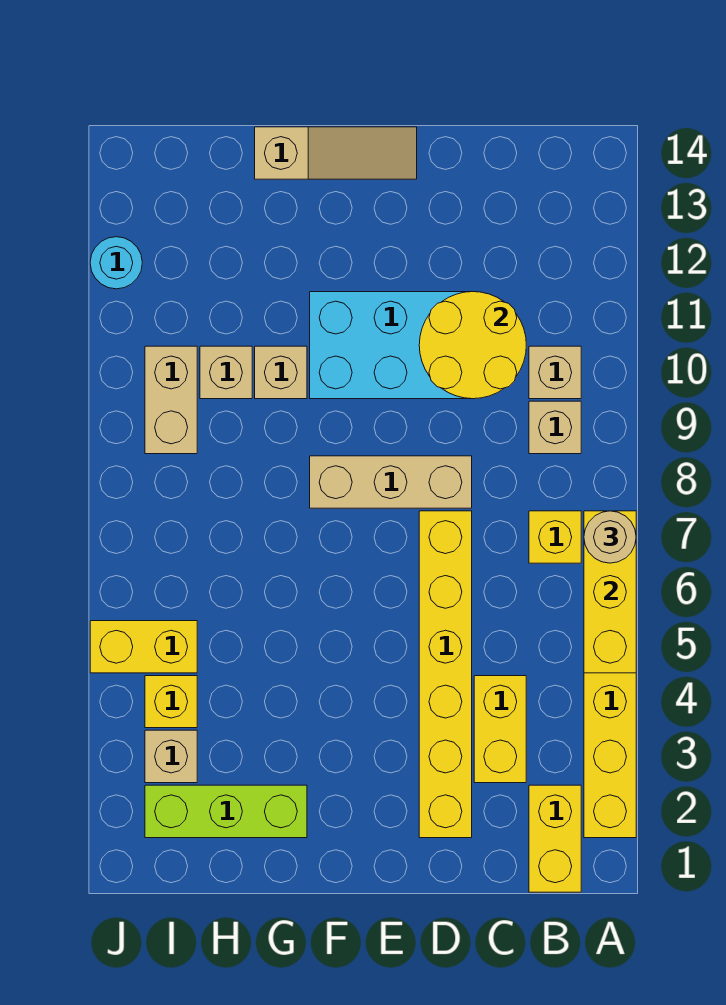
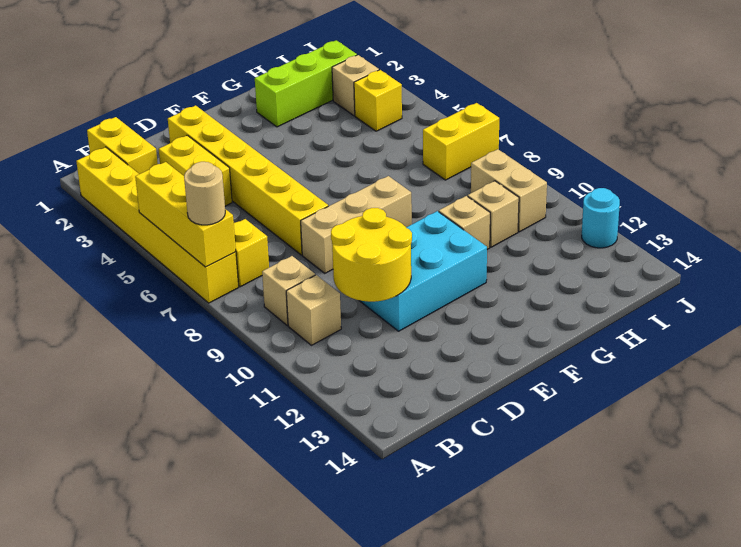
tan slope E14:G14 level 1 top G -> none
yellow brick I5:J5 level 1 -> yellow brick I7:J7 level 1

